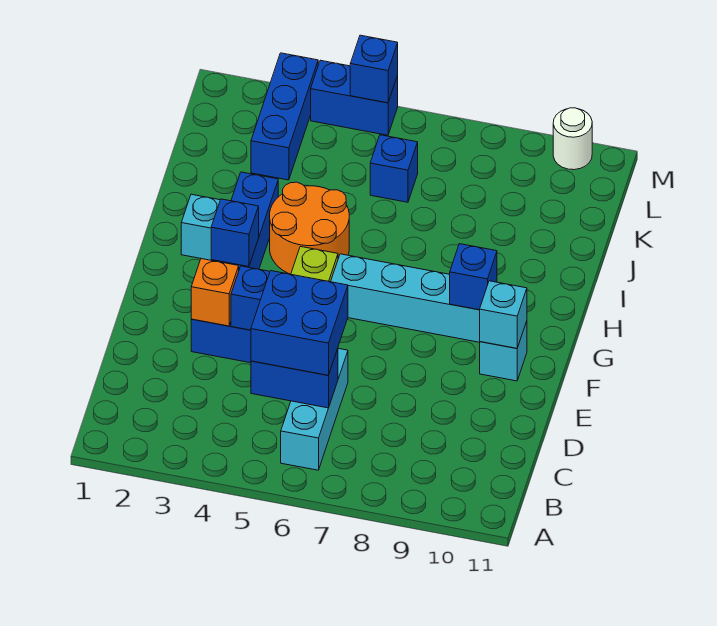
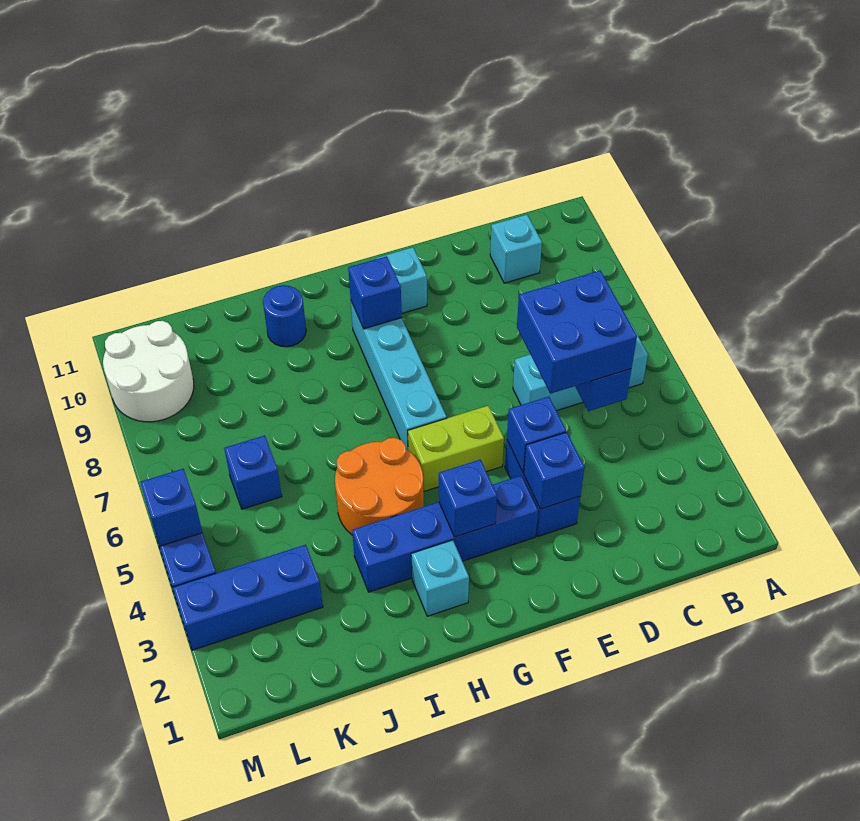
orange brick E3 level 2 -> blue brick E3 level 2
cyan brick F10 level 2 -> cyan brick C10 level 1
none -> blue round brick I10 level 1
white round brick M10 level 1 -> white round brick L9:M10 level 1

